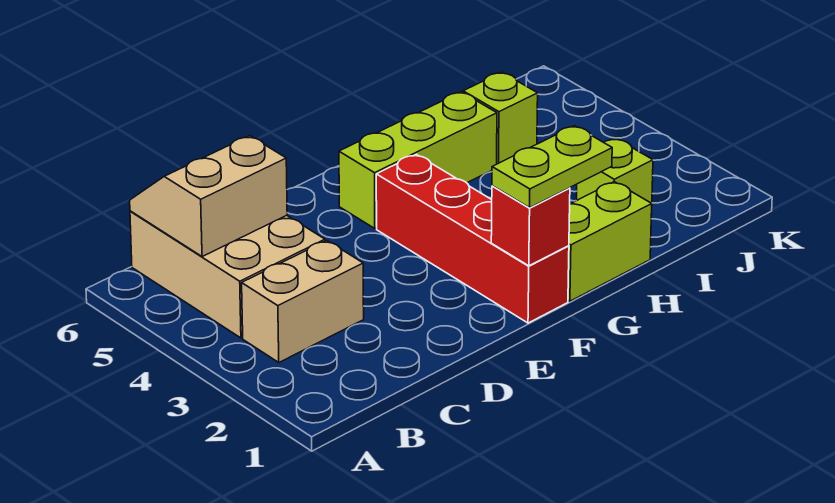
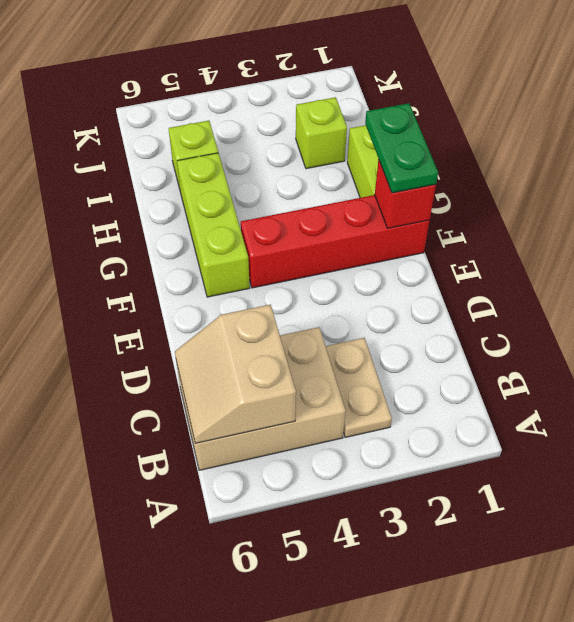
tan brick B3:C3 level 1 -> tan plate B3:C3 level 1
lime plate F1:G1 level 3 -> green plate F1:G1 level 3

